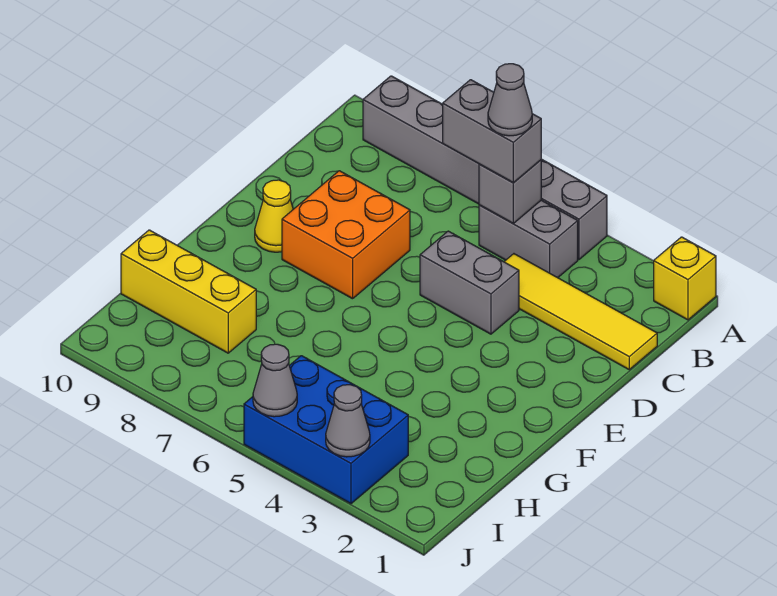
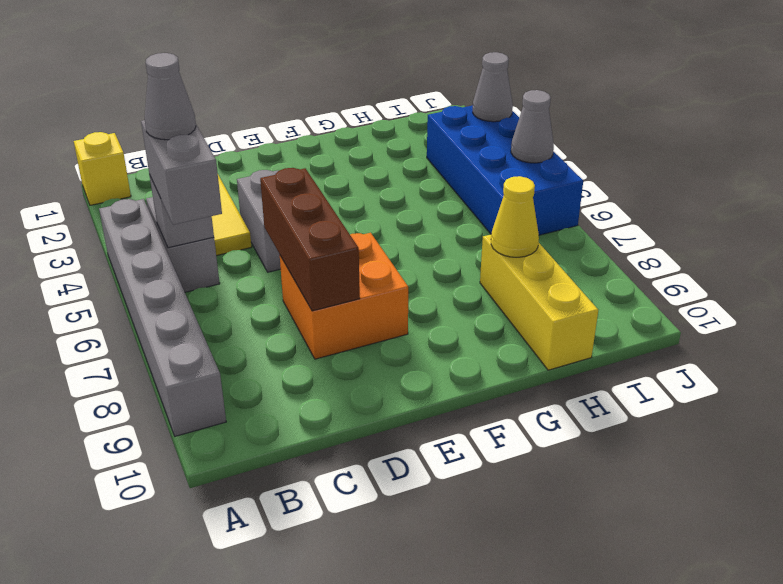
none -> brown brick D6:D8 level 2
yellow cone E9 level 1 -> yellow cone H8 level 2
blue brick I3:J5 level 1 -> blue brick I3:J6 level 1

